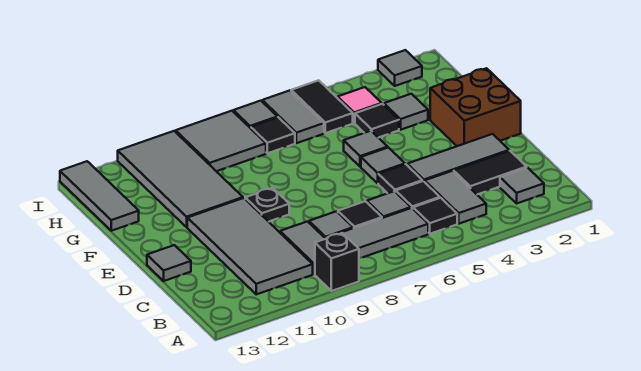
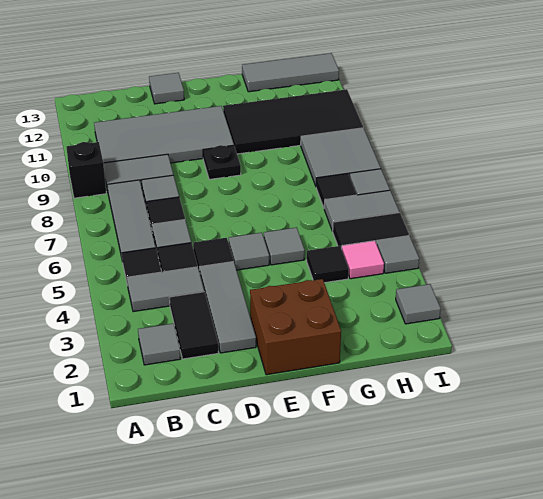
grey tile F10:I11 level 1 -> black tile F10:I11 level 1
grey tile G3 level 1 -> grey tile I4 level 1

